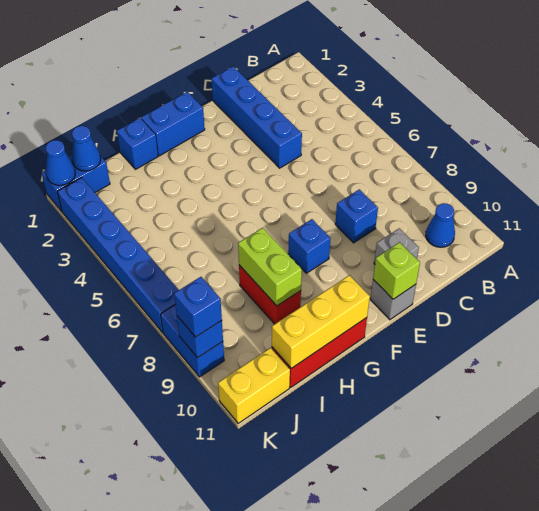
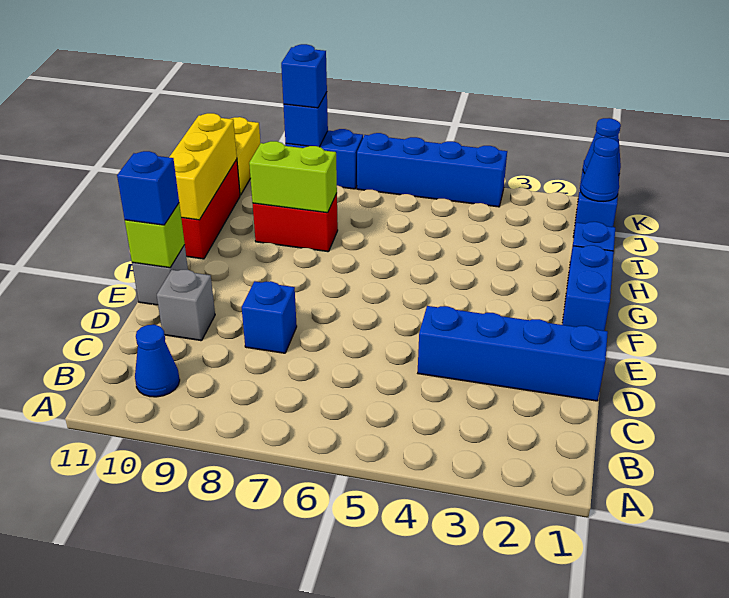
blue brick F8 level 1 -> blue brick E11 level 3
blue brick K2:K7 level 1 -> blue brick K4:K7 level 1

